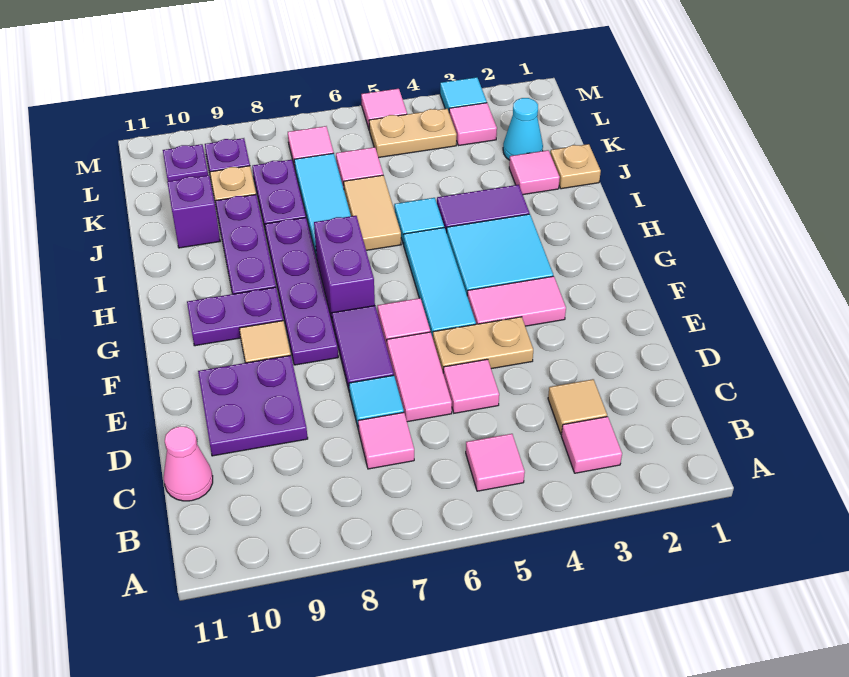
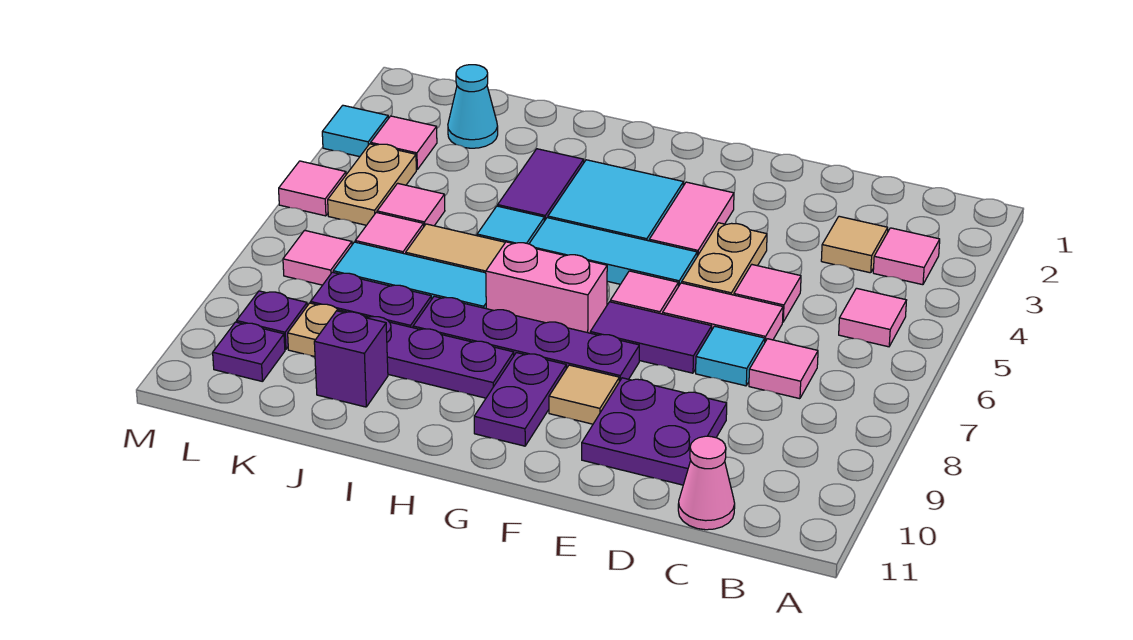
purple brick G7:H7 level 1 -> pink brick G7:H7 level 1
tan plate J1 level 1 -> none
pink tile J2 level 1 -> pink tile K5 level 1

